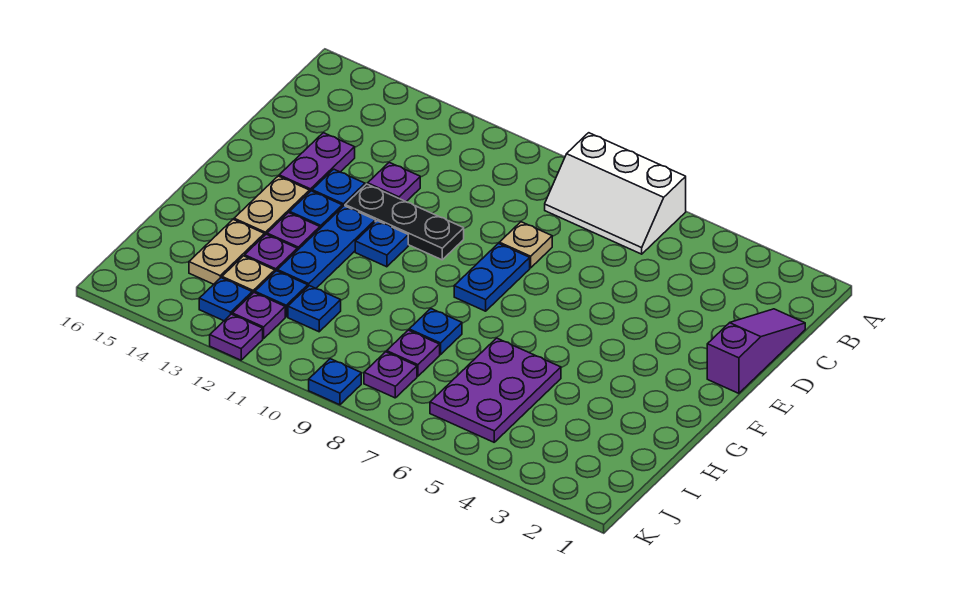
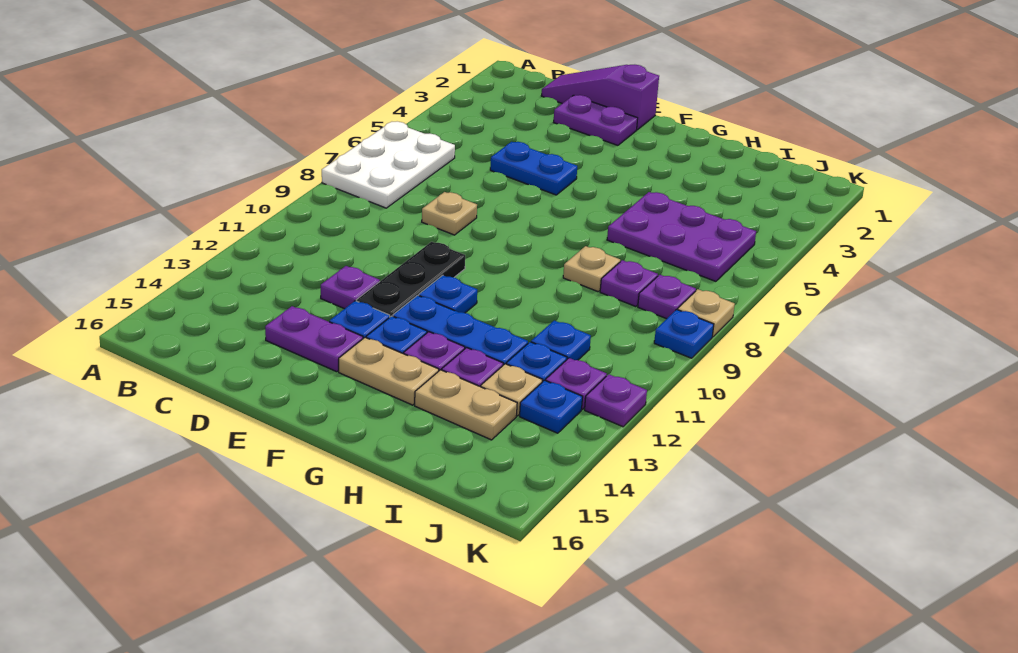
white slope A6:B8 level 1 top A -> white plate A6:B8 level 1
none -> purple plate D2:E2 level 1
blue plate E8:F8 level 1 -> blue plate D5:E5 level 1
blue plate H8 level 1 -> tan plate H8 level 1
none -> tan plate K8 level 1

